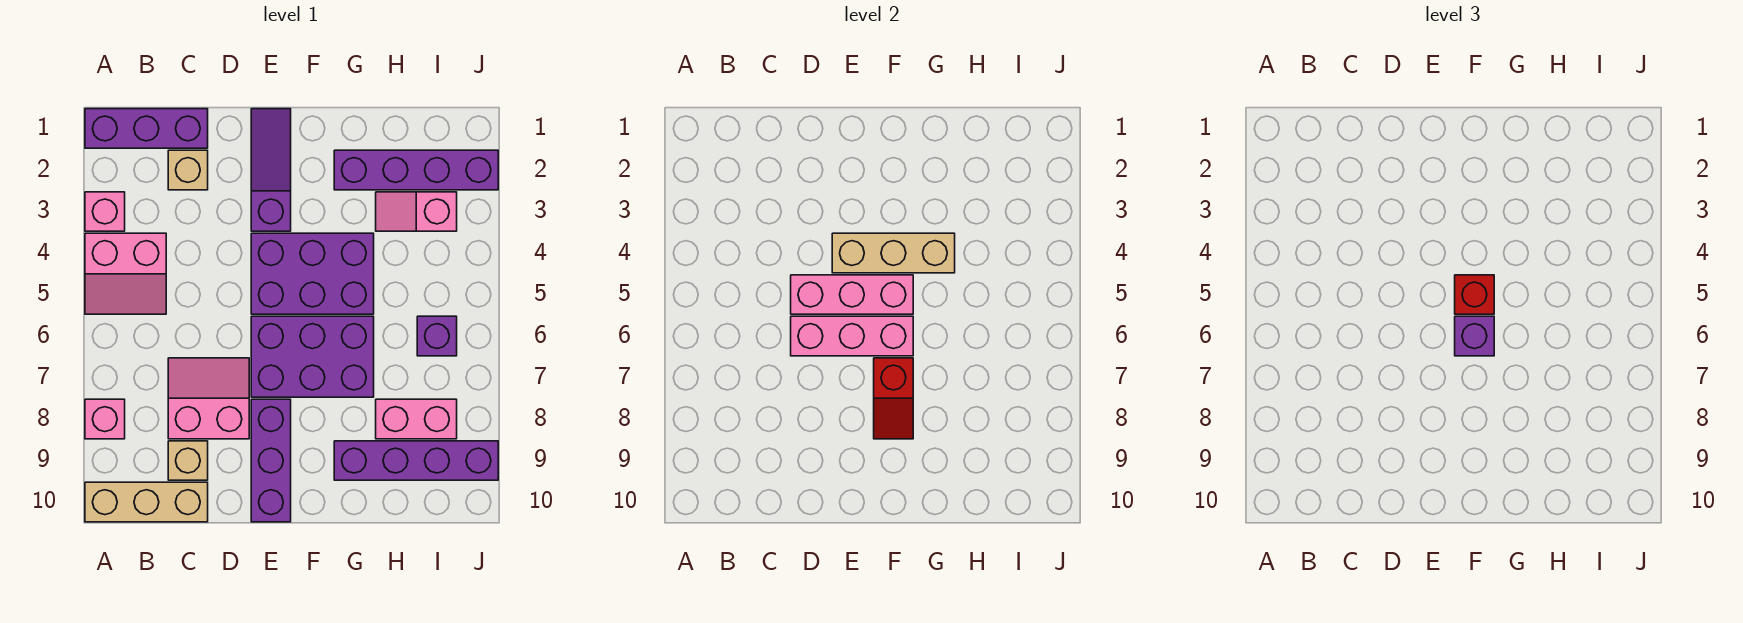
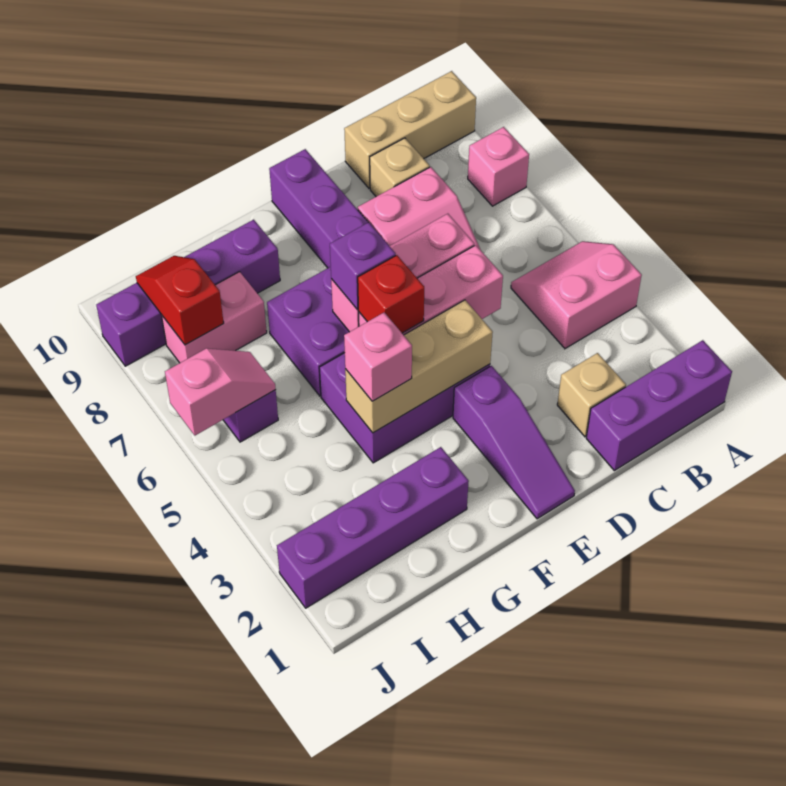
pink brick A3 level 1 -> pink brick G4 level 3
red slope F7:F8 level 2 top 7 -> red slope I8:I9 level 2 top 8
pink slope H3:I3 level 1 top I -> pink slope I6:J6 level 2 top J

